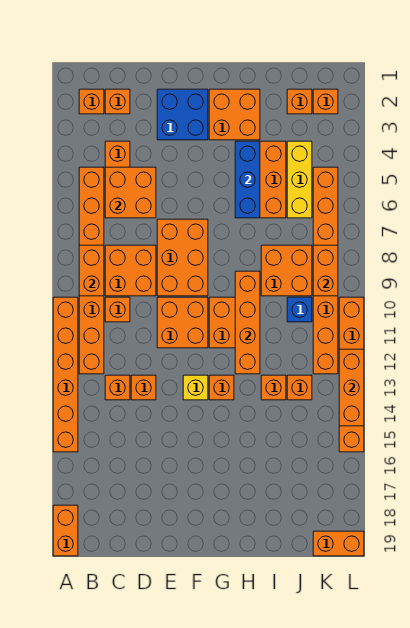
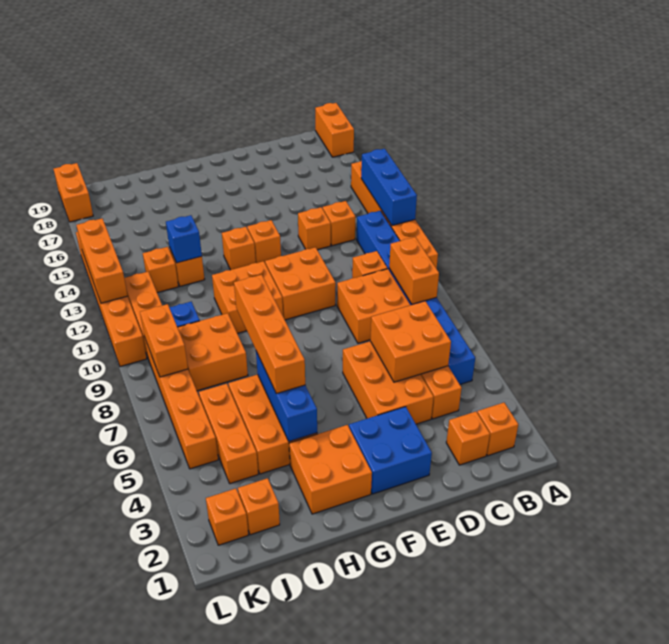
none -> blue brick A12:A14 level 2
orange brick B5:B12 level 1 -> blue brick B5:B12 level 1
orange brick E7:F9 level 1 -> orange brick D4:E6 level 1
yellow brick F13 level 1 -> orange brick F13 level 1
orange brick H9:H12 level 2 -> orange brick H5:H8 level 3
none -> blue brick I13 level 2
yellow brick J4:J6 level 1 -> orange brick J4:J6 level 1
orange brick K19:L19 level 1 -> orange brick L18:L19 level 1

